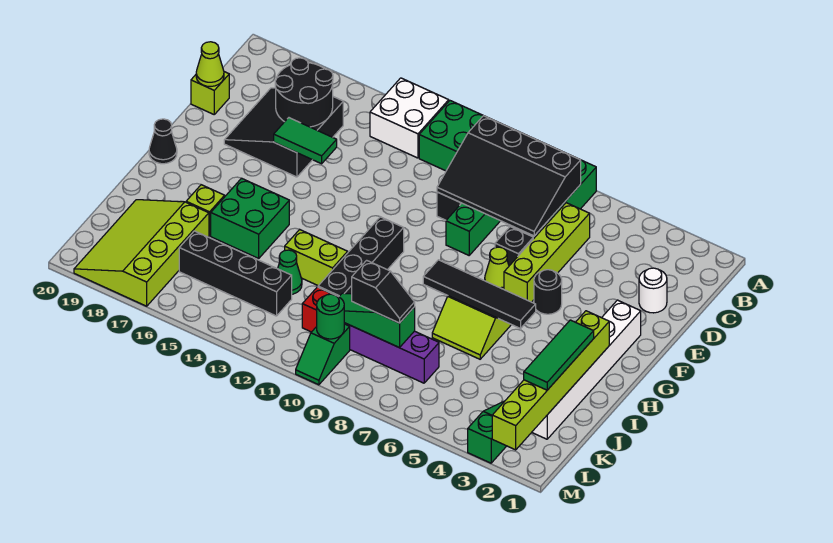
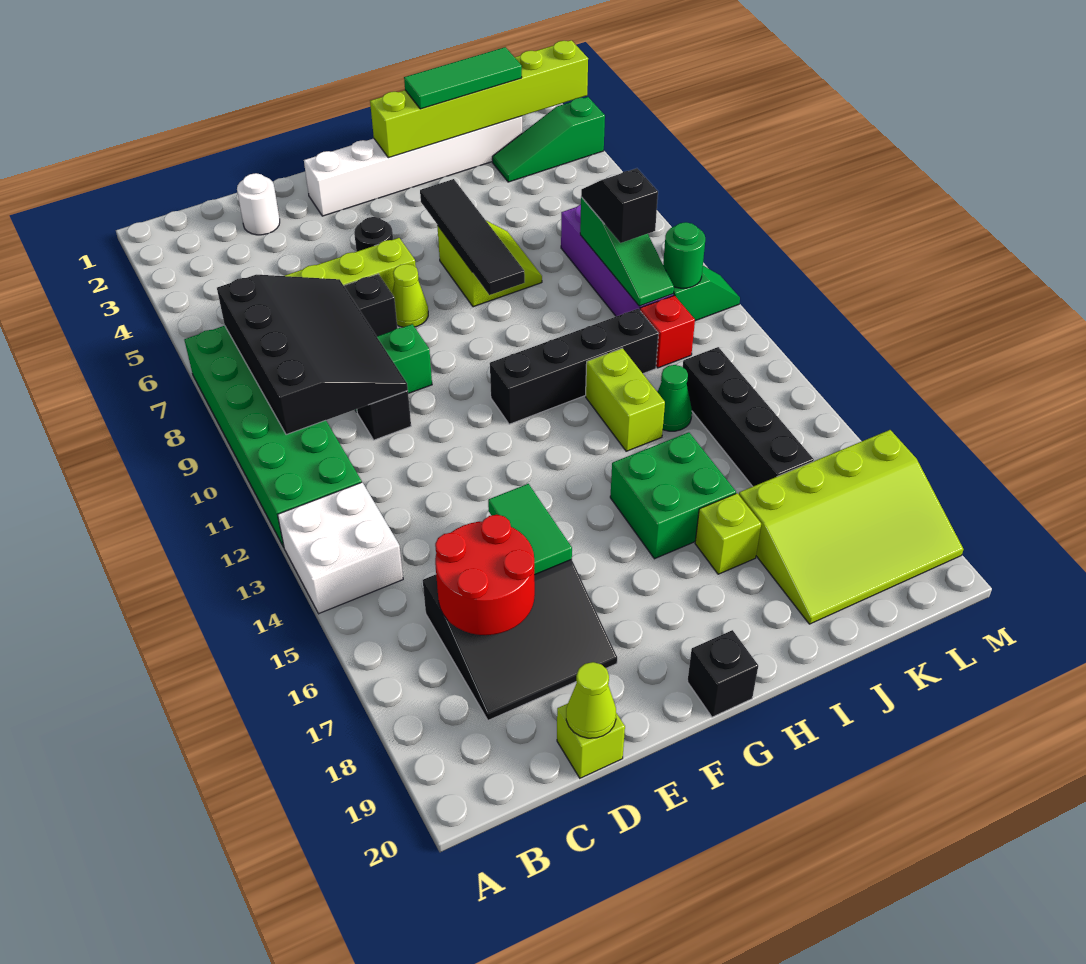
black round brick C16:D17 level 2 -> red round brick C16:D17 level 2
black cone G20 level 1 -> black brick G20 level 1

